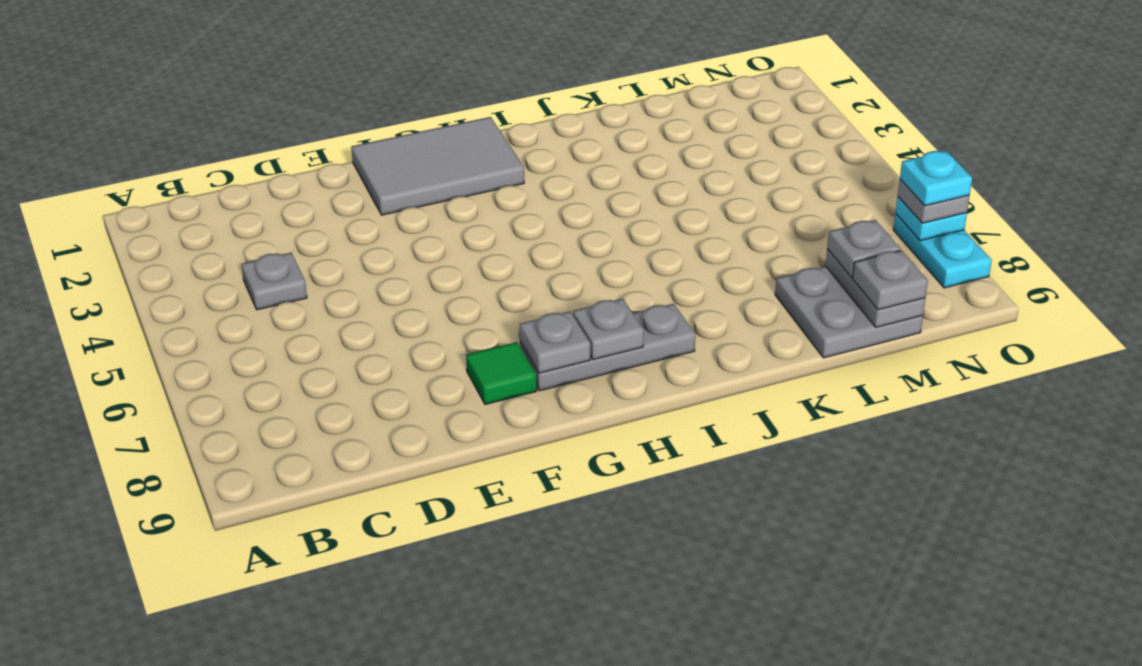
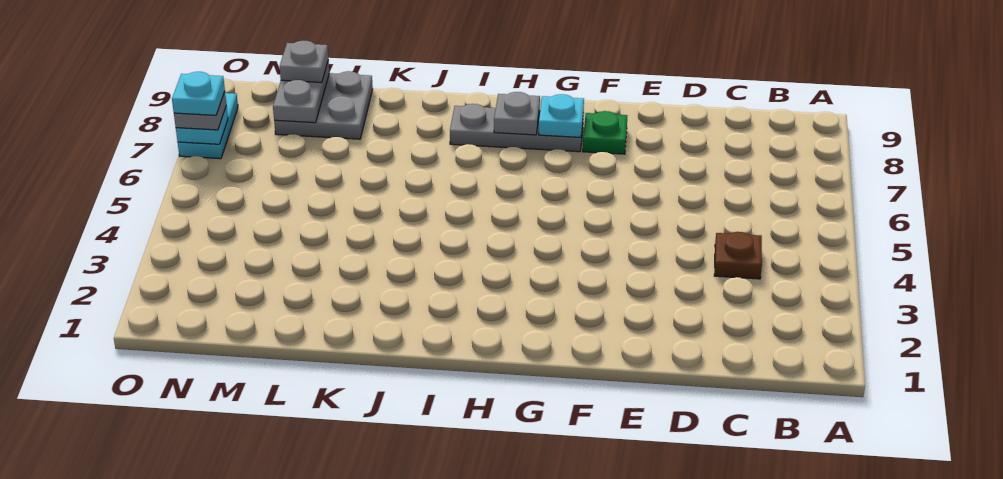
grey plate C4 level 1 -> brown plate C4 level 1
grey tile F1:H2 level 1 -> none
green tile F8 level 1 -> green plate F8 level 1
grey plate G8 level 2 -> cyan plate G8 level 2
grey plate M8 level 3 -> none

